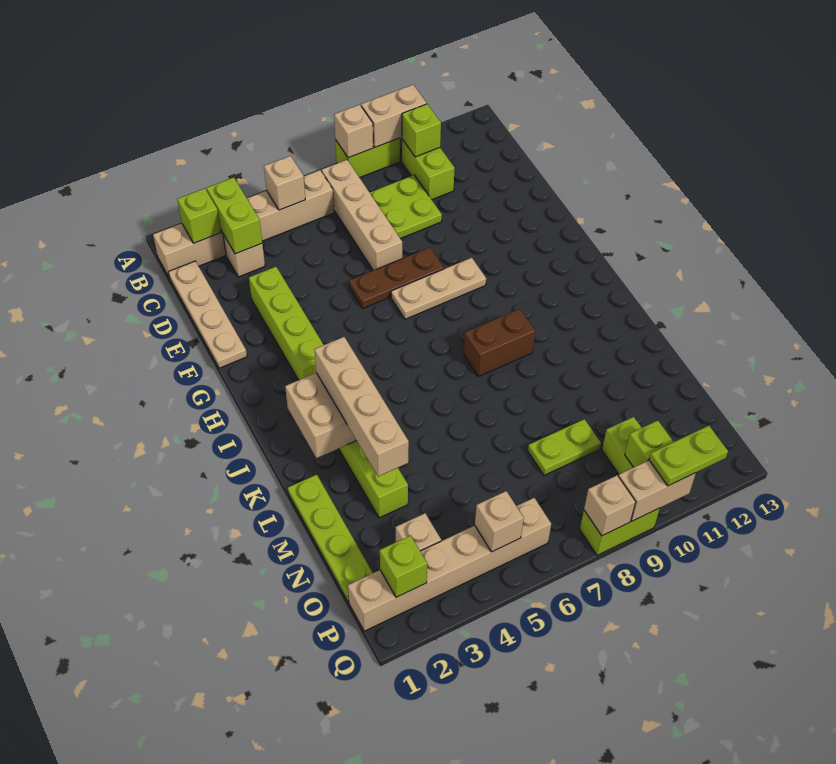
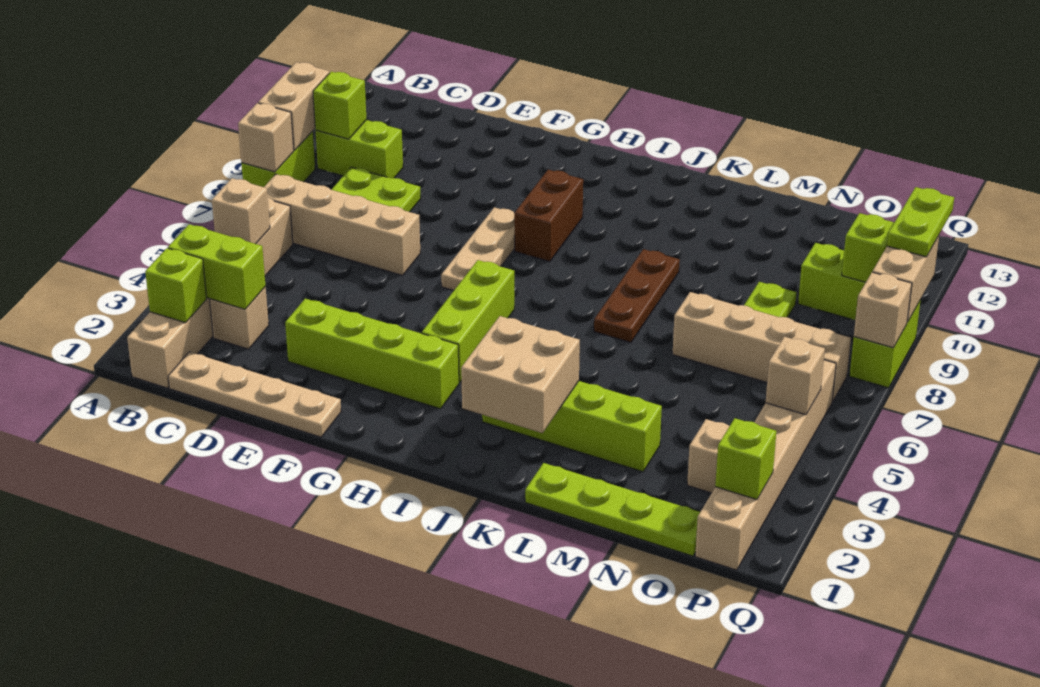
brown plate F6:F8 level 1 -> brown plate K7:K9 level 1
none -> lime brick H4:H6 level 1
tan brick J3:M3 level 3 -> tan brick M7:P7 level 1
brown brick J8:J9 level 1 -> brown brick H9:H10 level 1

